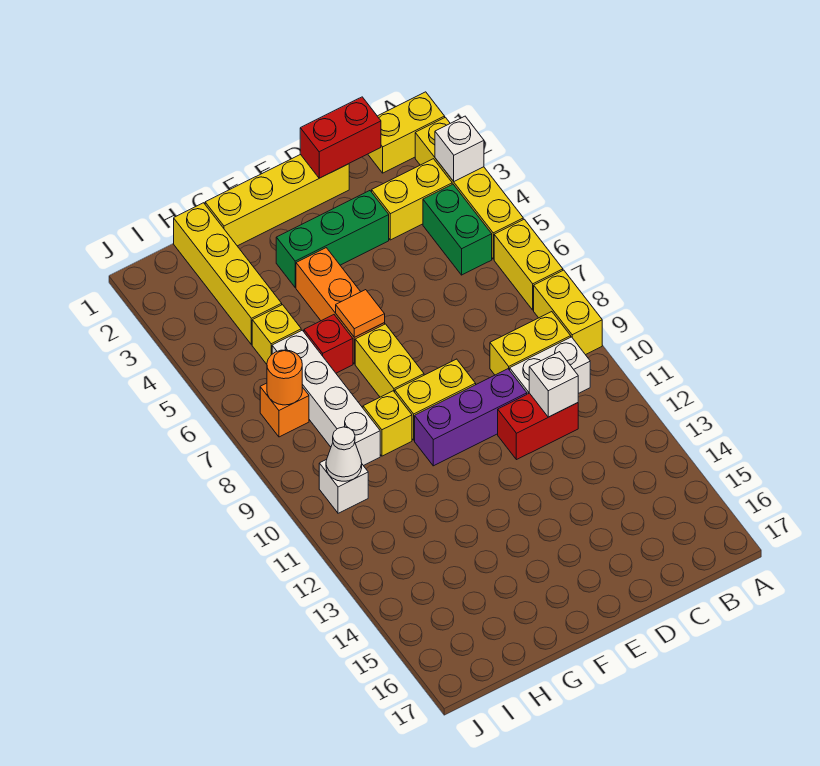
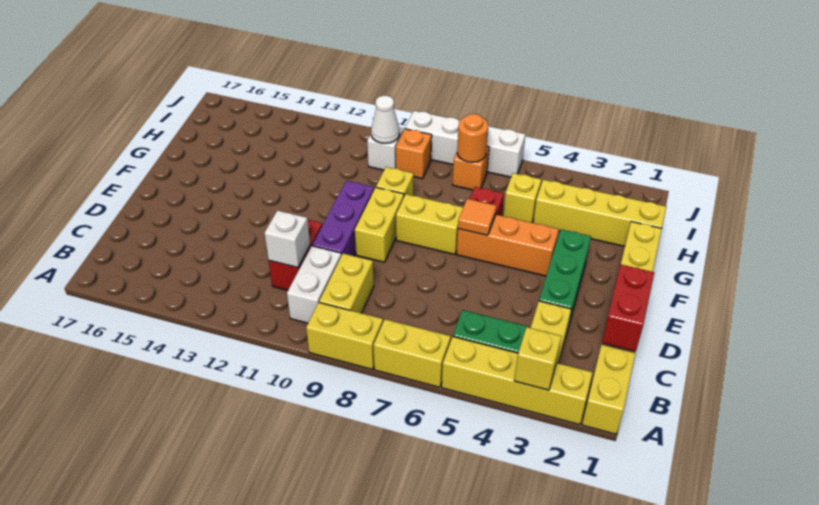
white brick A3 level 2 -> yellow brick A3 level 2
white brick H6:H9 level 1 -> white brick J6:J9 level 1
none -> orange brick I9 level 1

